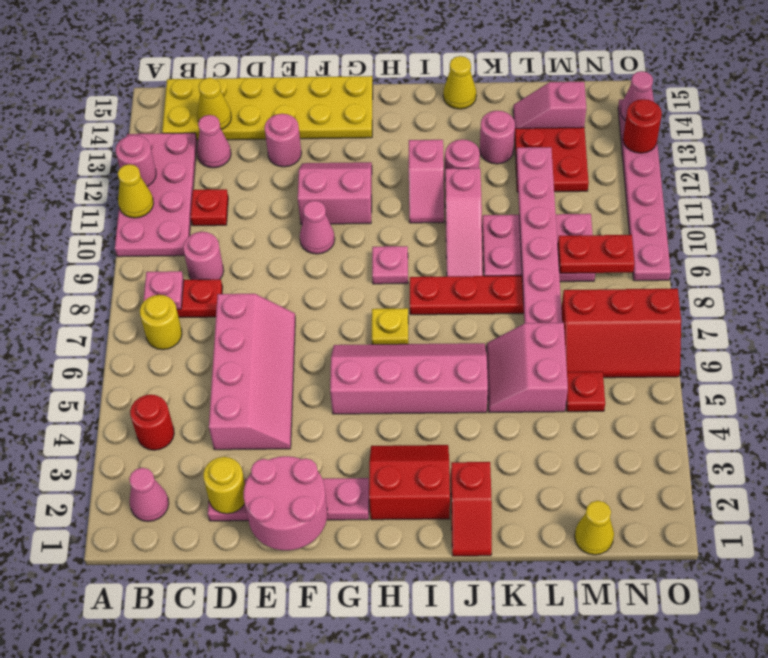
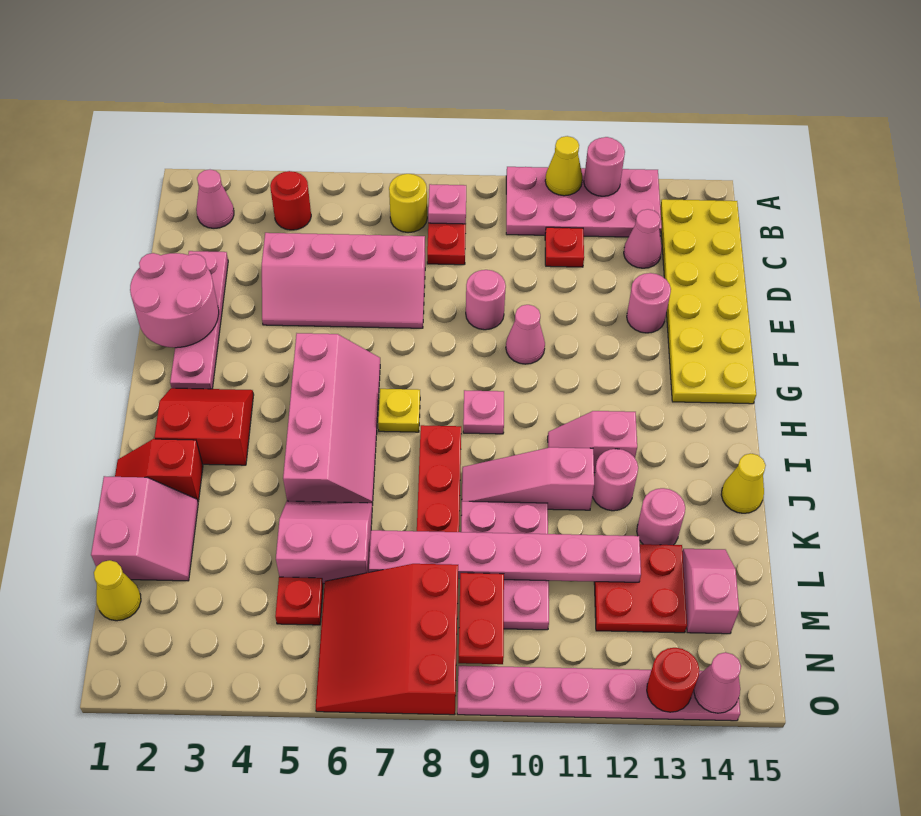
pink round brick C9 level 1 -> pink round brick E9 level 1
yellow cone C14 level 2 -> none
yellow round brick D2 level 2 -> none
pink slope F11:G12 level 1 top 11 -> pink slope K1:L2 level 1 top 1
red slope H2:I3 level 1 top 2 -> red slope H2:I3 level 1 top I
red slope M6:O7 level 1 top 7 -> red slope M6:O8 level 1 top 8

